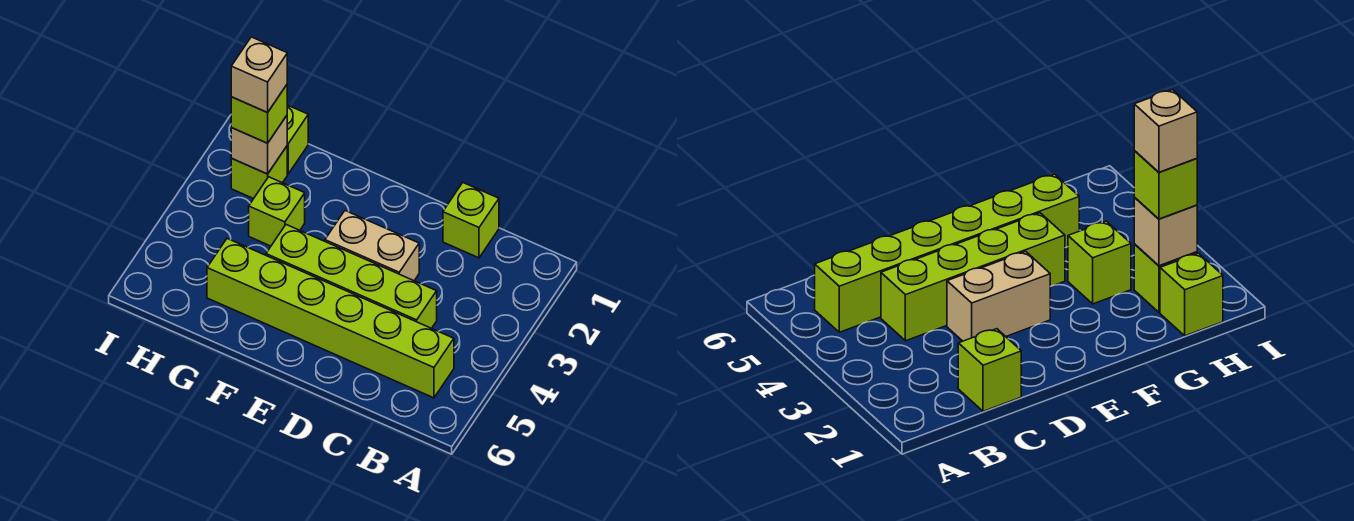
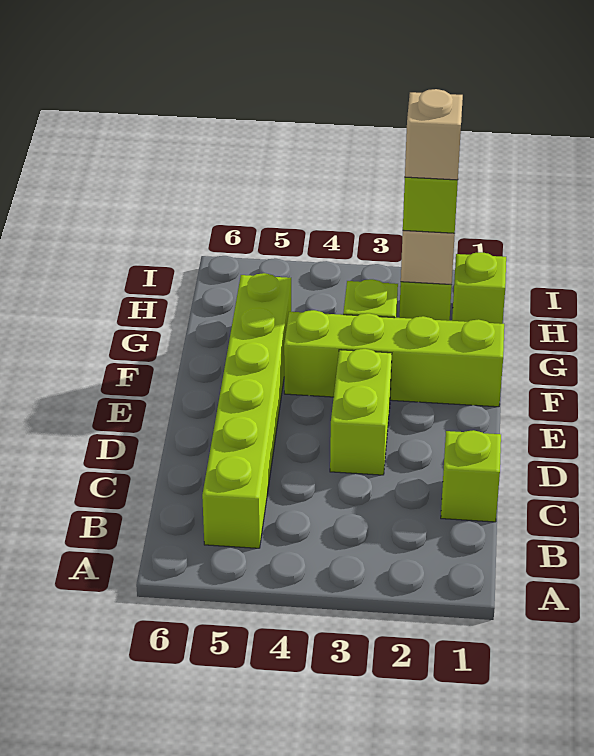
lime brick C4:F4 level 1 -> lime brick F1:F4 level 1
tan brick D3:E3 level 1 -> lime brick D3:E3 level 1

